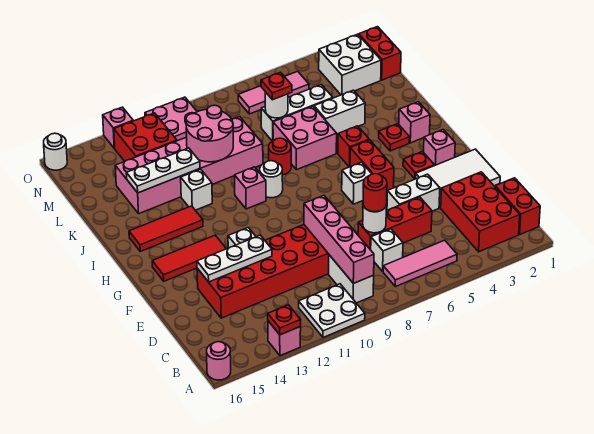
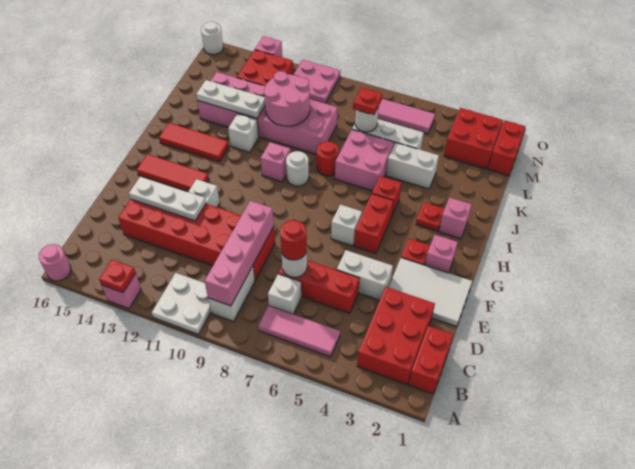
white brick M2:N3 level 1 -> red brick M2:N3 level 1

